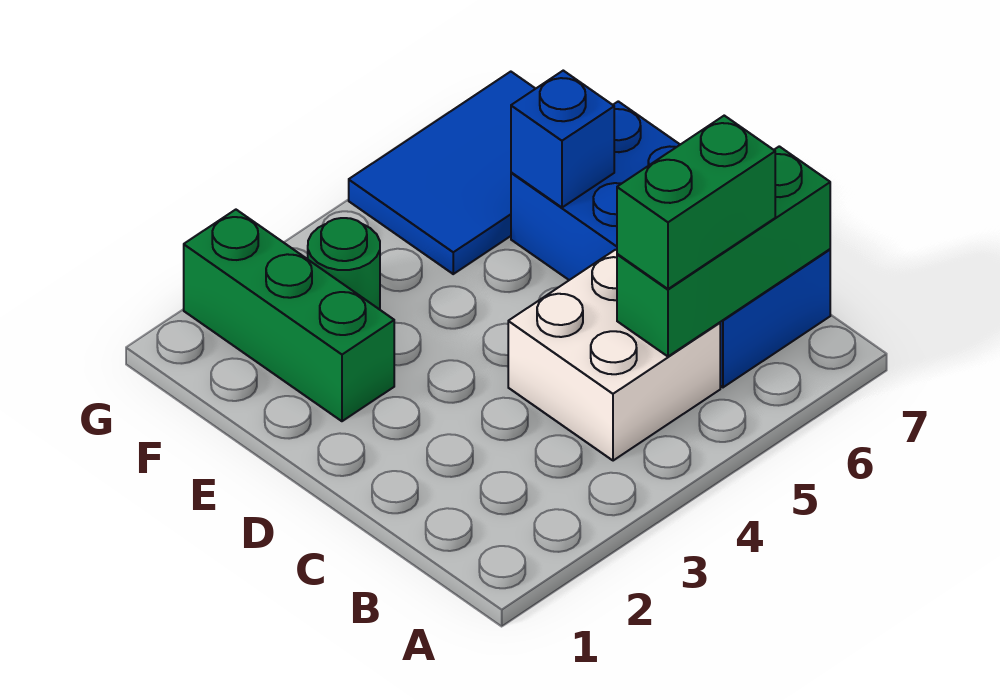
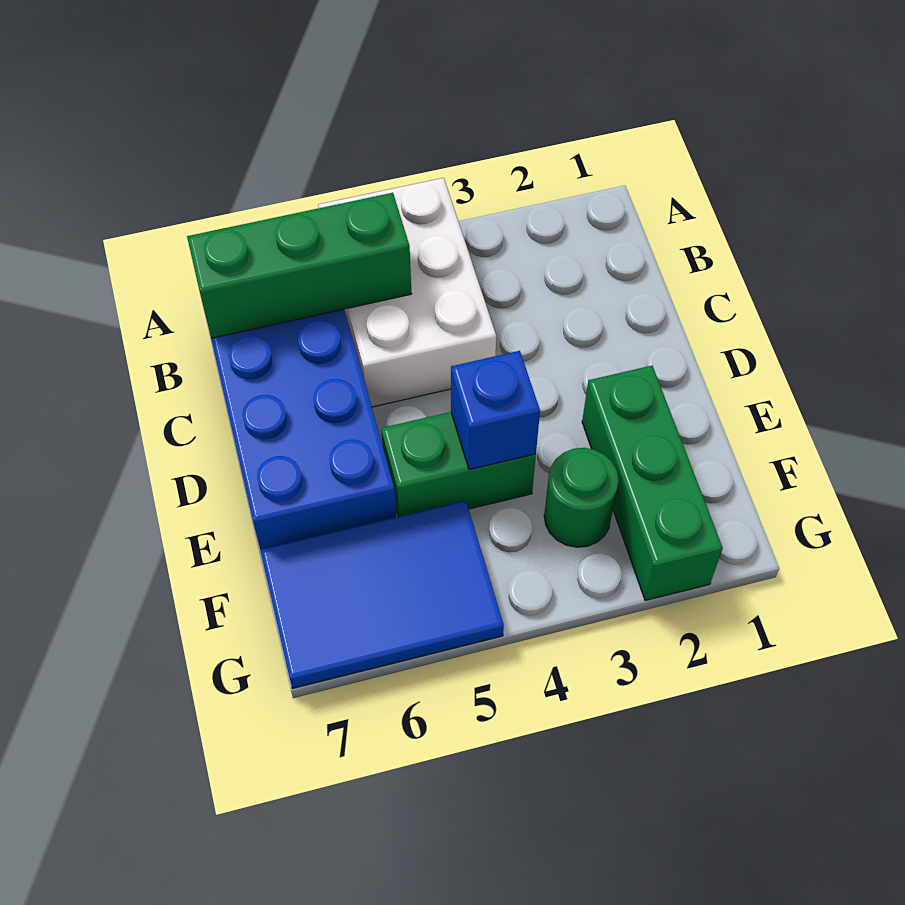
white brick B4:C5 level 1 -> white brick A4:C5 level 1
green brick B5:B6 level 3 -> green brick E4:E5 level 1
blue brick E6 level 2 -> blue brick E4 level 2

